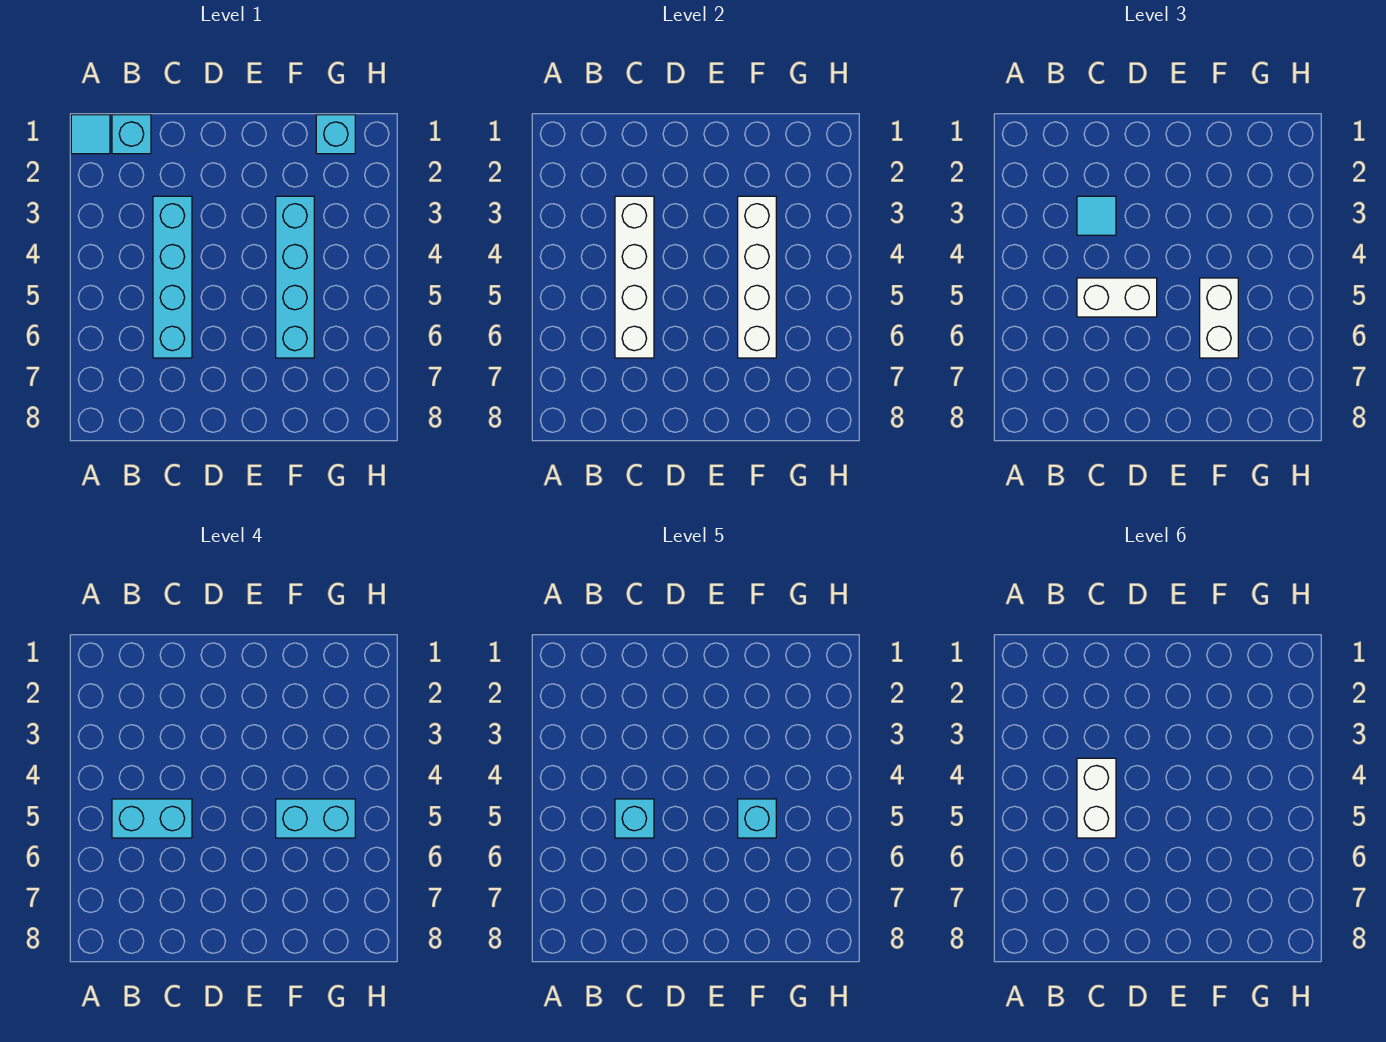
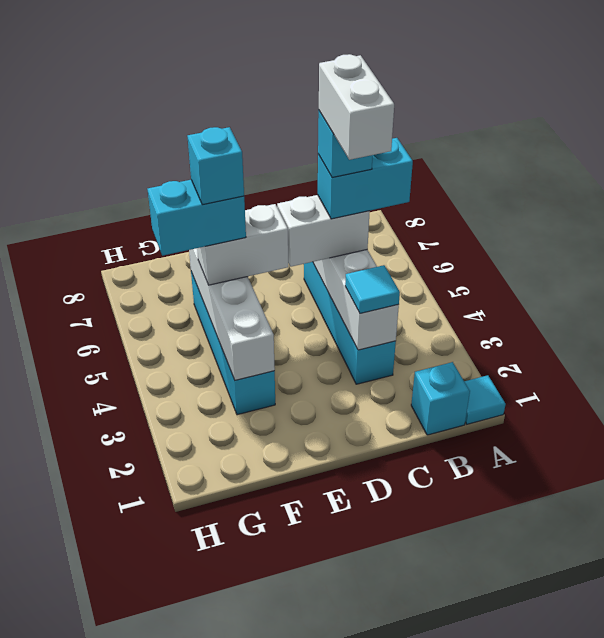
white brick F5:F6 level 3 -> white brick E5:F5 level 3
cyan brick G1 level 1 -> none

